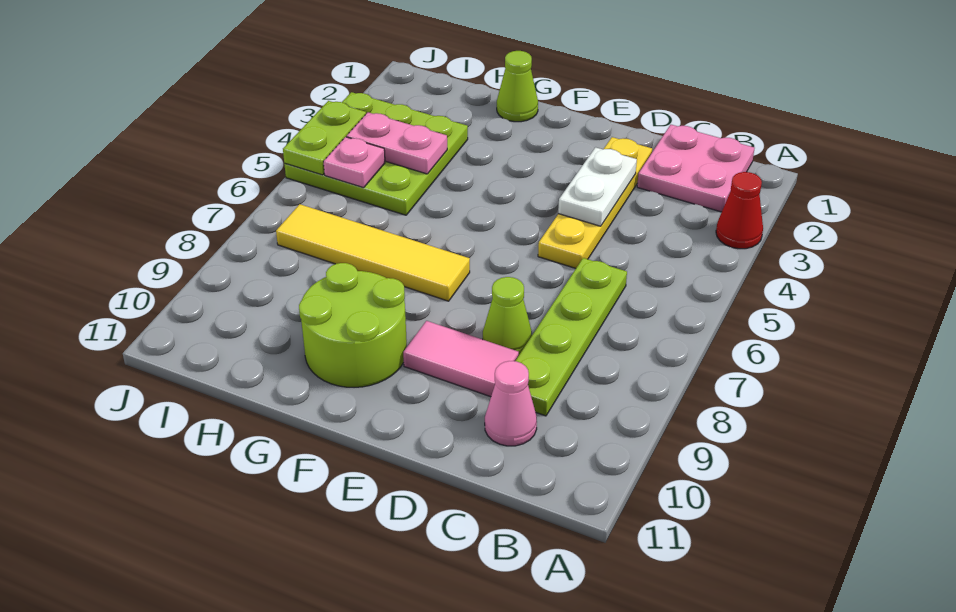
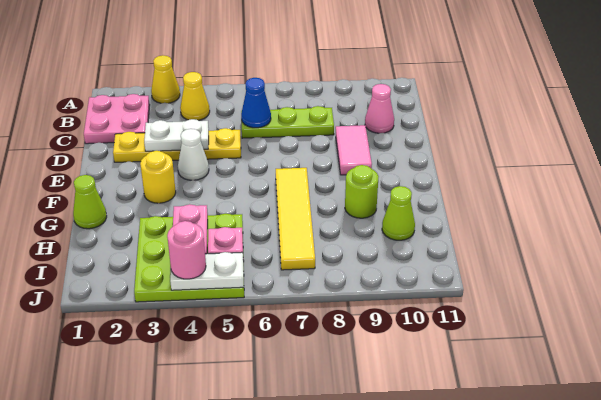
red cone A3 level 1 -> yellow cone A3 level 1
none -> yellow cone B4 level 1
lime plate C6:C9 level 1 -> lime plate C6:C8 level 1
none -> blue cone C6 level 2
lime cone D8 level 1 -> lime cone H10 level 1
none -> white cone E4 level 1
none -> yellow round brick F3 level 1
lime round brick F9:G10 level 1 -> lime round brick G9 level 1
lime plate J4:J5 level 2 -> white plate J4:J5 level 2
none -> pink round brick J4 level 3

